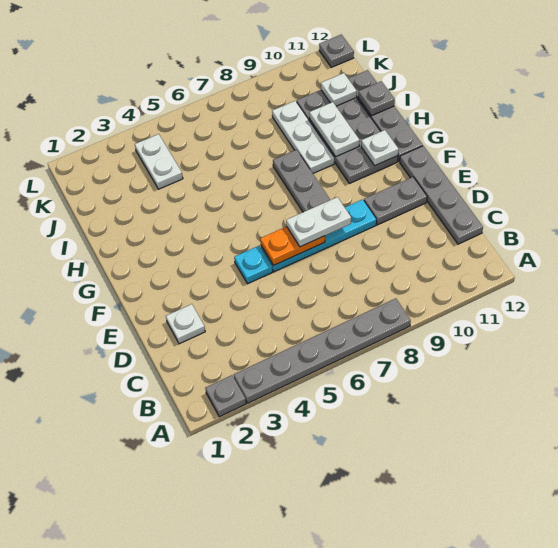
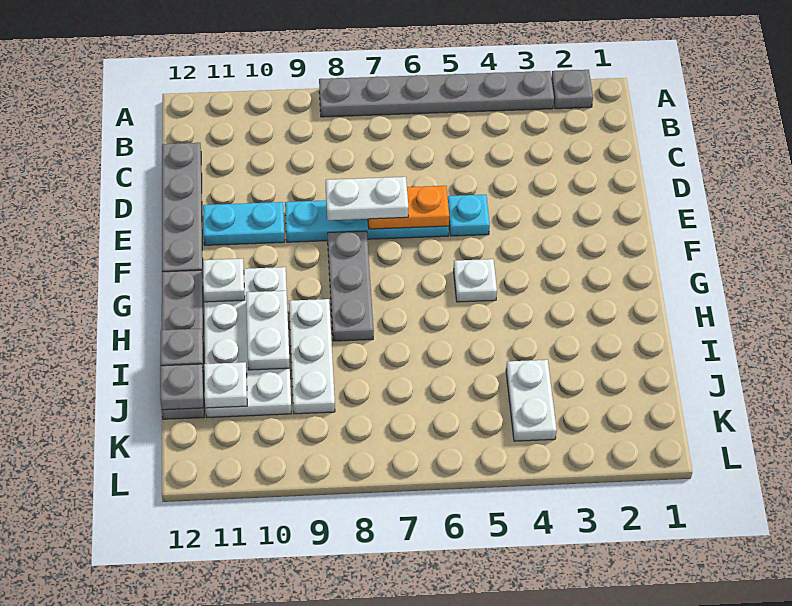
white plate D2 level 1 -> white plate G5 level 1
grey plate E10:E11 level 1 -> cyan plate E10:E11 level 1
grey plate G10:J11 level 1 -> white plate G10:J11 level 1
grey plate L12 level 1 -> grey plate J12 level 2

